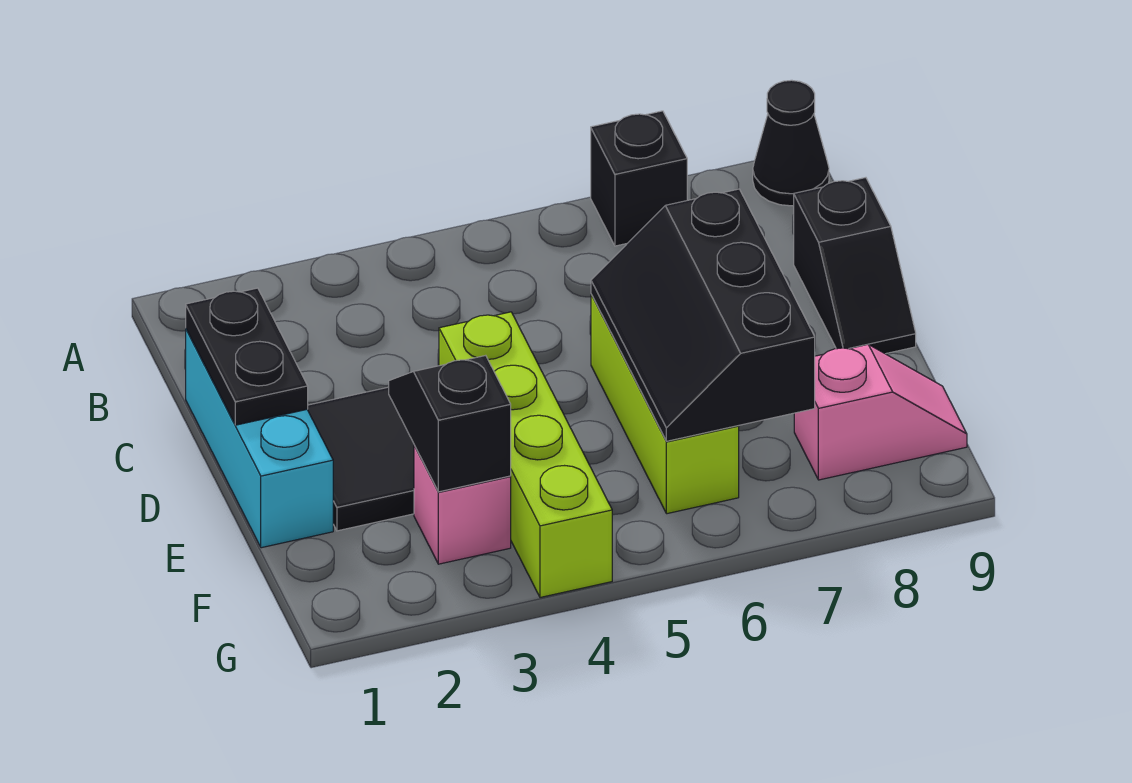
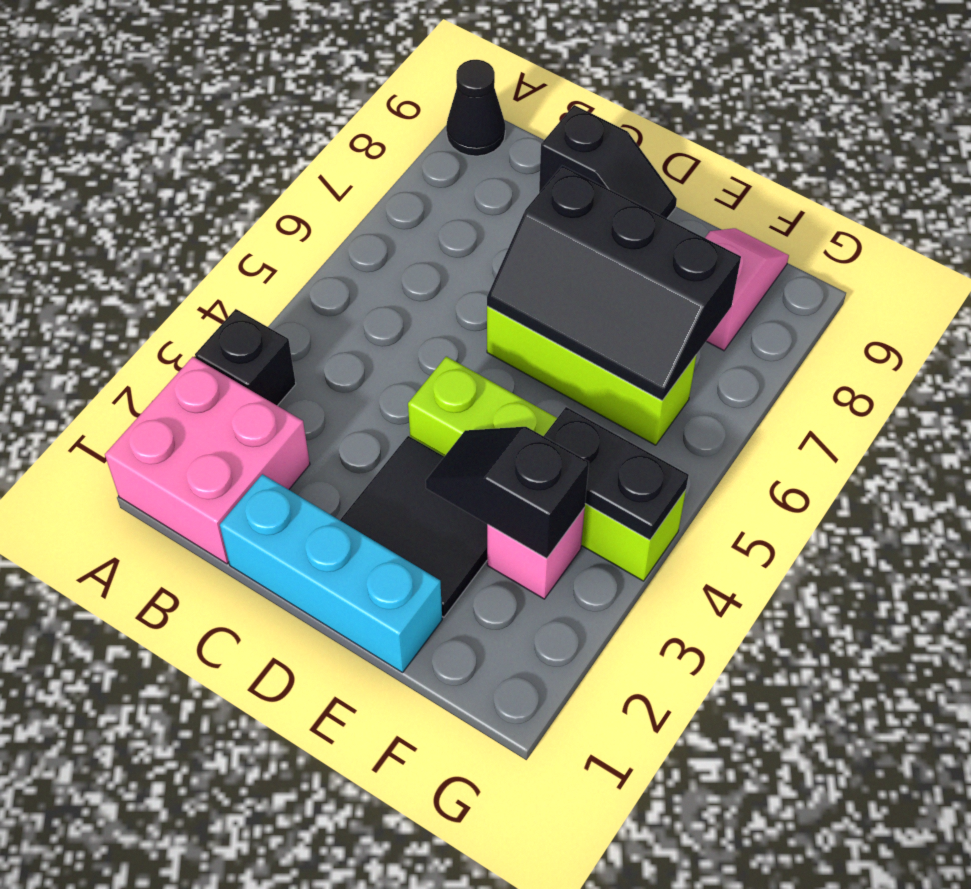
none -> pink brick A1:B2 level 1
black brick A7 level 1 -> black brick A3 level 1
black plate C1:D1 level 2 -> black plate F4:G4 level 2

